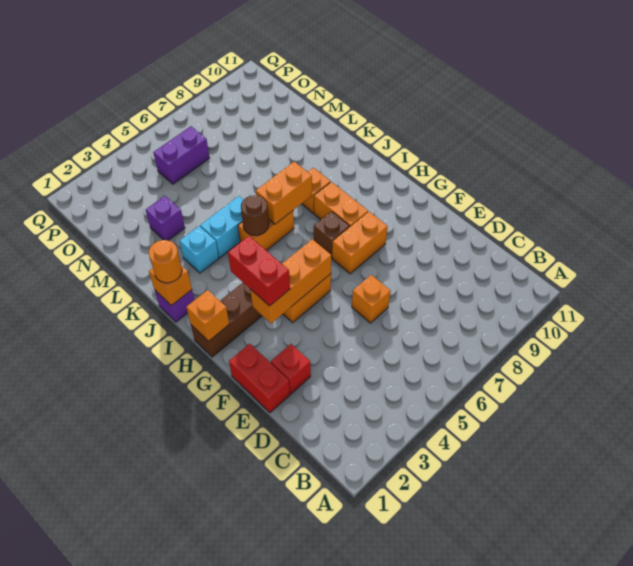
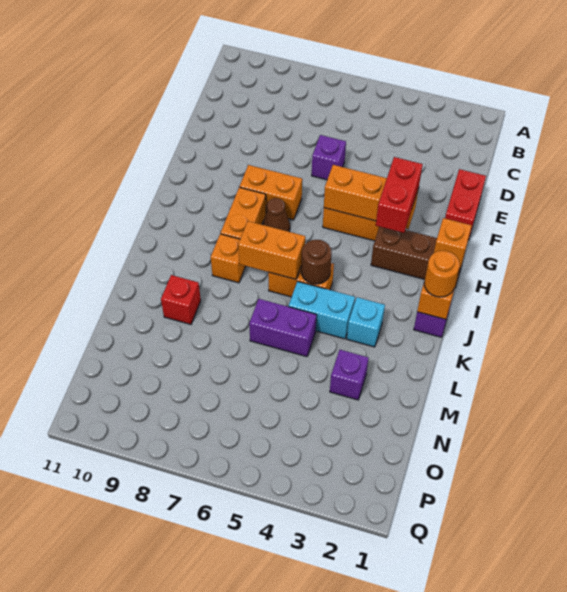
red brick E2 level 1 -> red brick L9 level 1
orange brick E6 level 1 -> purple brick E6 level 1
brown brick H7 level 1 -> brown cone H7 level 1
purple brick O5:O6 level 1 -> purple brick L5:L6 level 1

